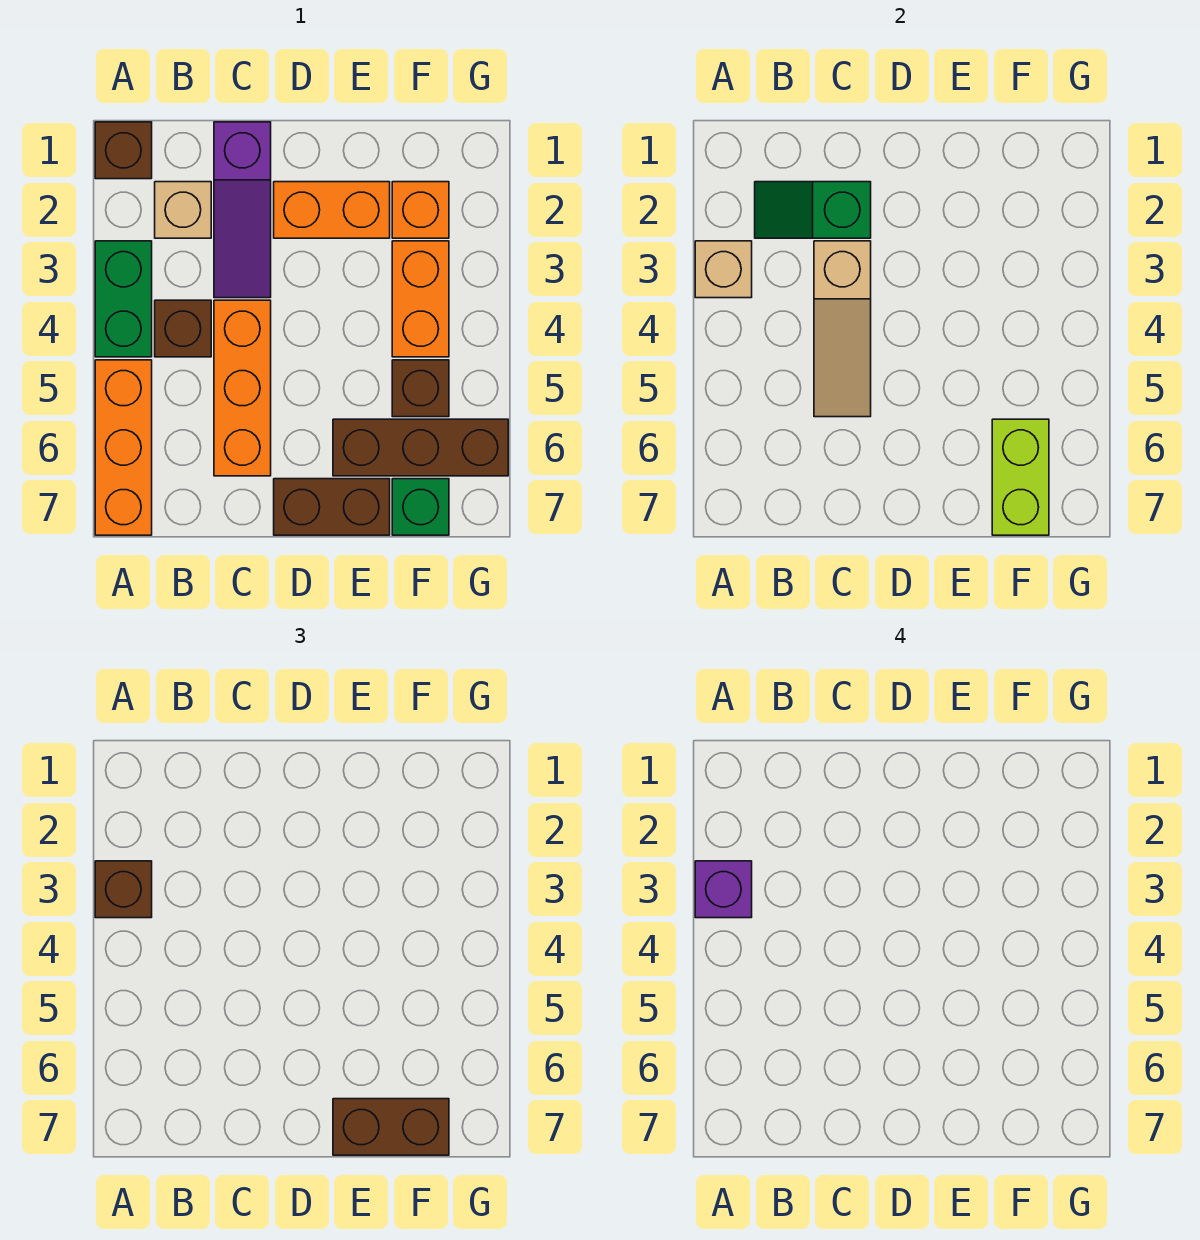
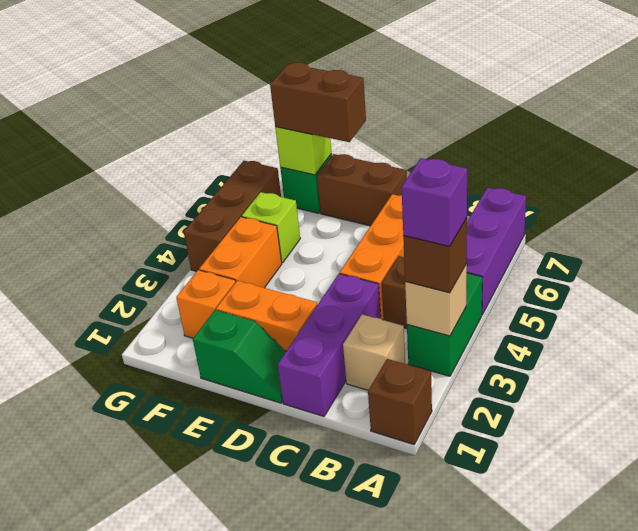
orange brick A5:A7 level 1 -> purple brick A5:A7 level 1
green slope B2:C2 level 2 top C -> green slope D1:E1 level 1 top E
purple slope C1:C3 level 1 top 1 -> purple brick C1:C3 level 1
tan slope C3:C5 level 2 top 3 -> none
brown brick E6:G6 level 1 -> brown brick G4:G6 level 1
brown brick F5 level 1 -> lime brick F5 level 1
lime brick F6:F7 level 2 -> lime brick F7 level 2

